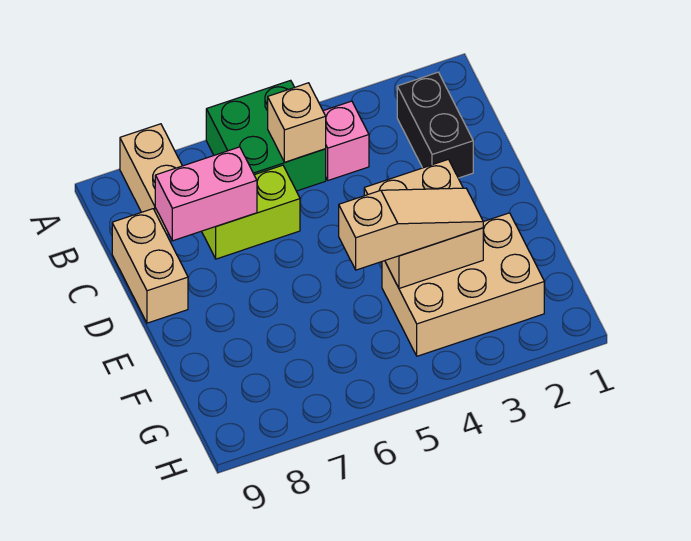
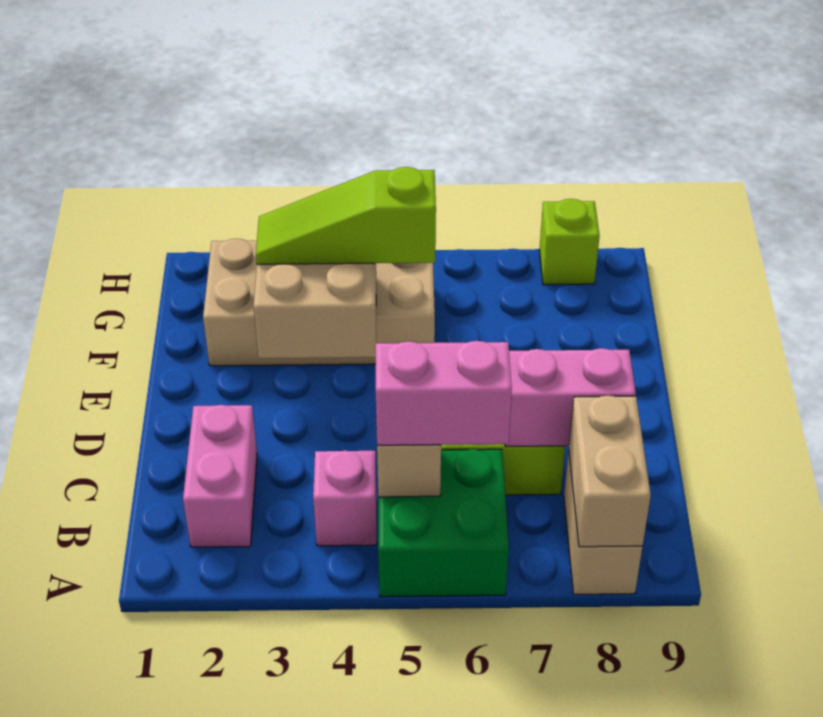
black brick B2:C2 level 1 -> pink brick B2:C2 level 1
none -> pink brick B5:B6 level 3
tan brick C9:D9 level 1 -> tan brick A8:B8 level 2
tan brick F2:G4 level 1 -> tan brick F2:G5 level 1
tan slope F3:F5 level 3 top 5 -> lime slope F3:F5 level 3 top 5
none -> lime brick H8 level 1

